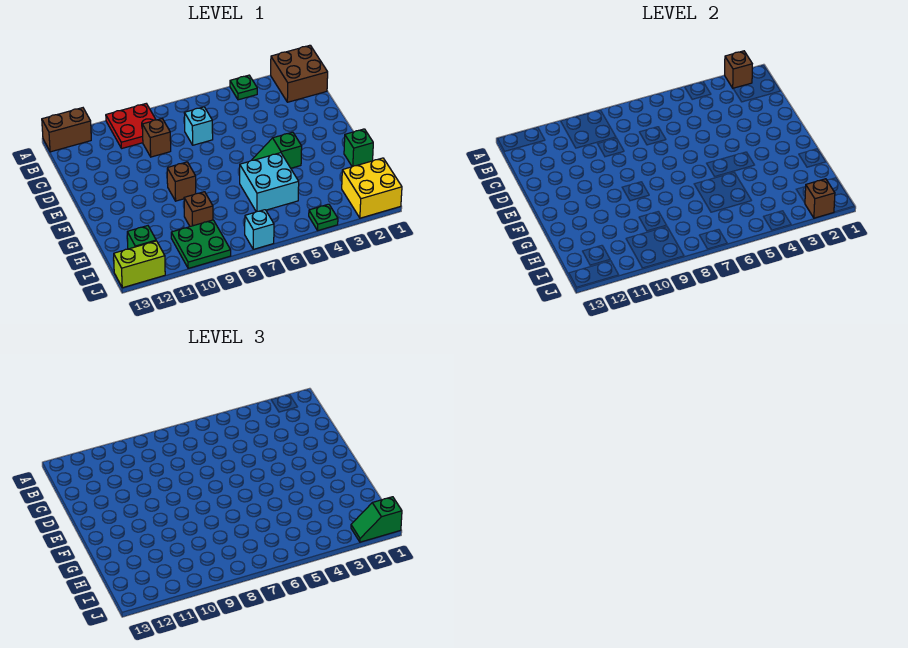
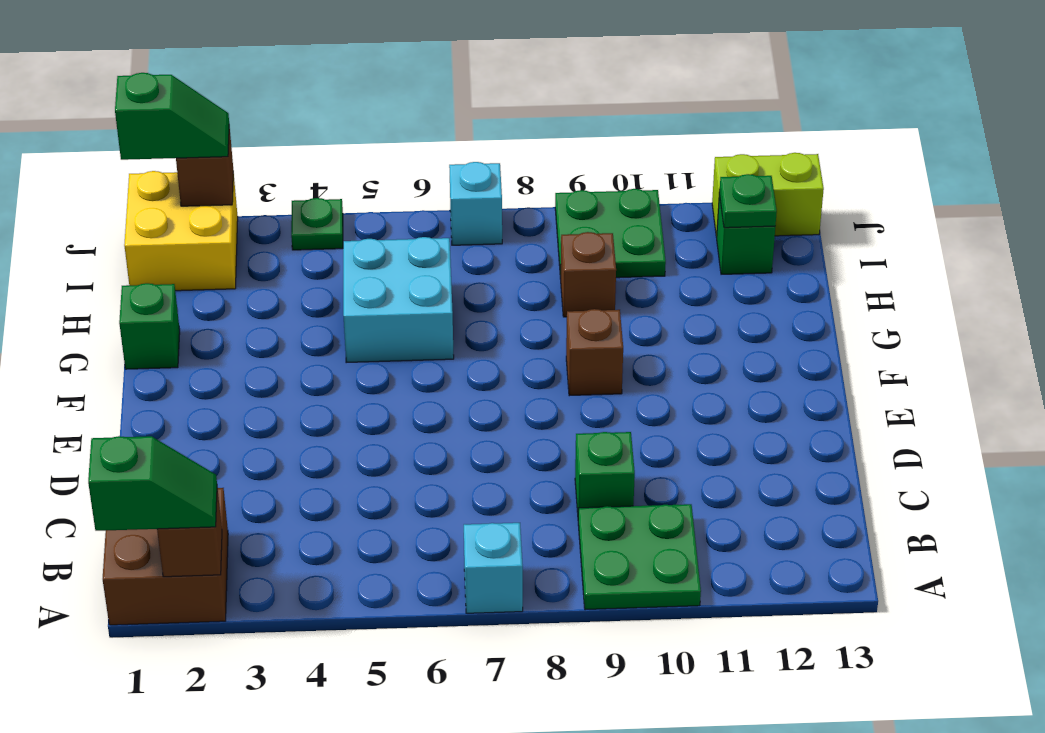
green plate A4 level 1 -> green plate I12 level 2
red plate A9:B10 level 1 -> green plate A9:B10 level 1
brown brick A12:A13 level 1 -> none
cyan brick C7 level 1 -> cyan brick A7 level 1
brown brick C9 level 1 -> green brick C9 level 1
green slope F4:F5 level 1 top 4 -> green slope A1:A2 level 3 top 1

